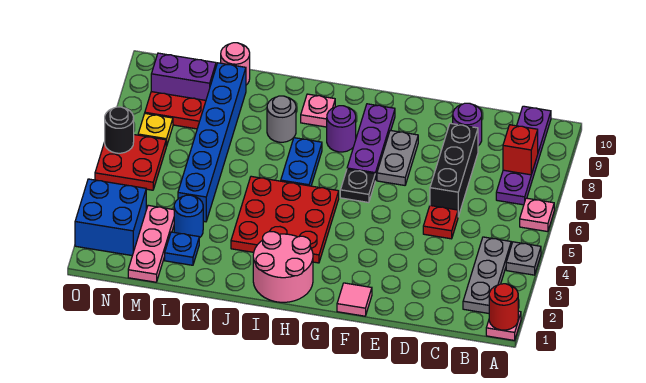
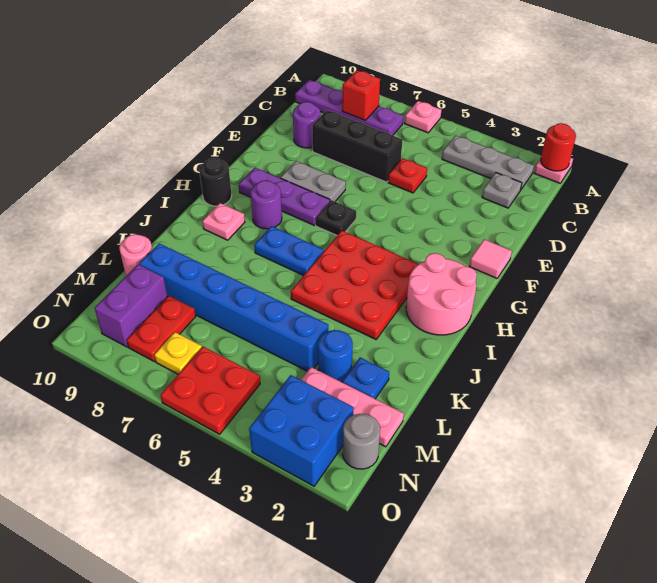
grey plate A4 level 1 -> grey plate C2 level 1
grey round brick J8 level 1 -> grey round brick N1 level 1
black round brick O6 level 2 -> black round brick H10 level 1

